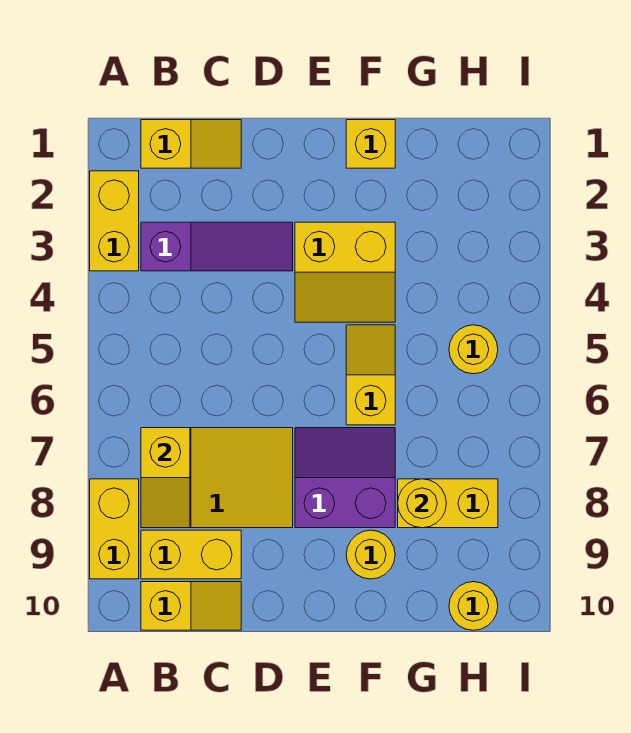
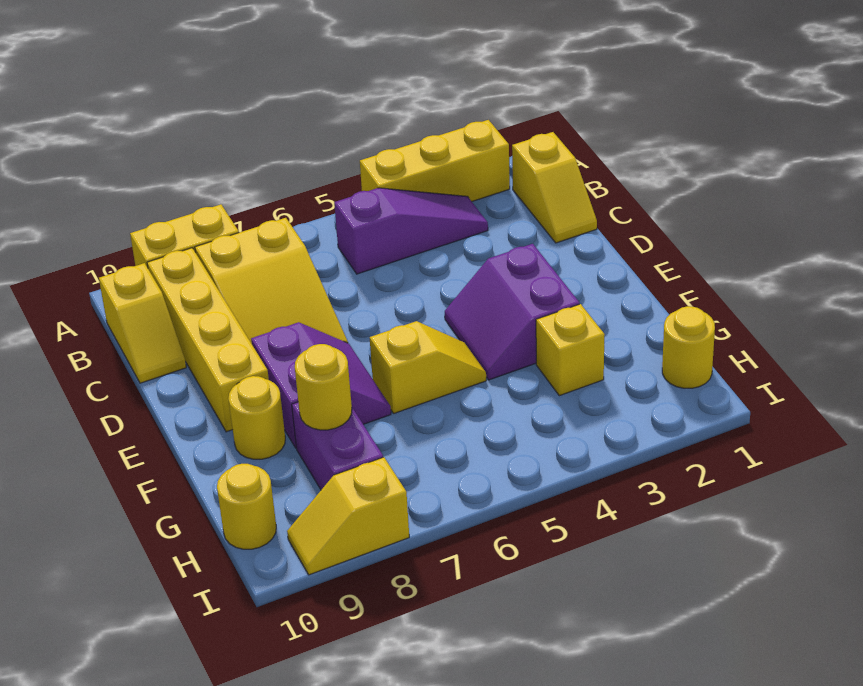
yellow brick A2:A3 level 1 -> yellow brick A2:A4 level 1
purple slope B3:D3 level 1 top B -> purple slope B3:B5 level 1 top 5
yellow slope B7:B8 level 2 top 7 -> yellow slope I8:I9 level 1 top 8
yellow brick B9:C9 level 1 -> yellow brick B9:E9 level 1
yellow slope E3:F4 level 1 top 3 -> purple slope E3:F4 level 1 top 3
yellow brick F1 level 1 -> yellow brick G3 level 1
yellow brick G8:H8 level 1 -> purple brick G8:H8 level 1
yellow round brick H5 level 1 -> yellow round brick H1 level 1

